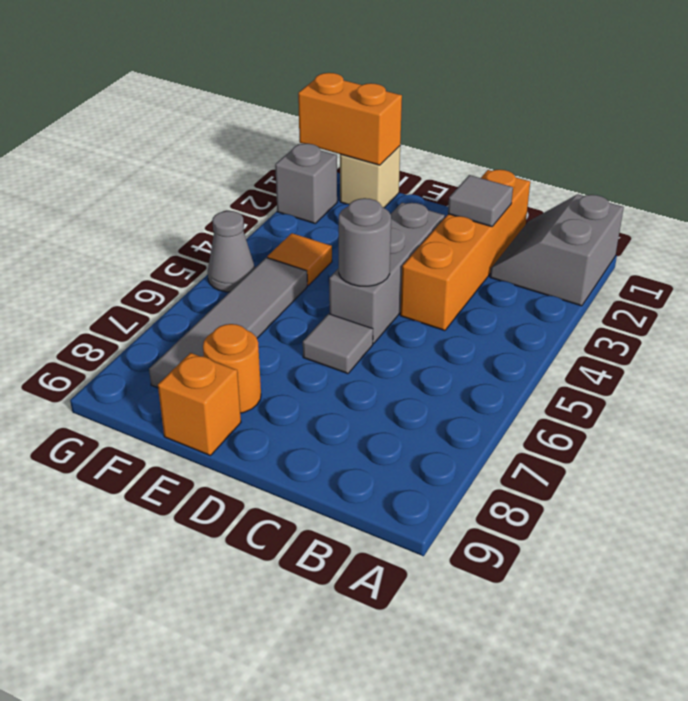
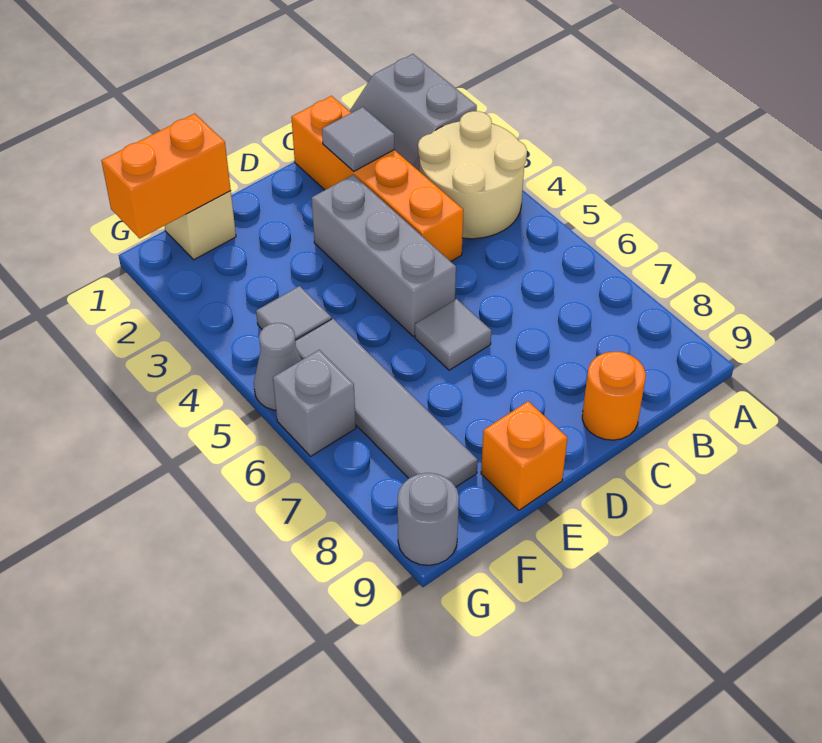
none -> tan round brick A3:B4 level 1
grey round brick D5 level 2 -> grey round brick G9 level 1
orange round brick E8 level 1 -> orange round brick C9 level 1
orange tile F4 level 1 -> grey tile F4 level 1
grey brick G2 level 1 -> grey brick G6 level 1

